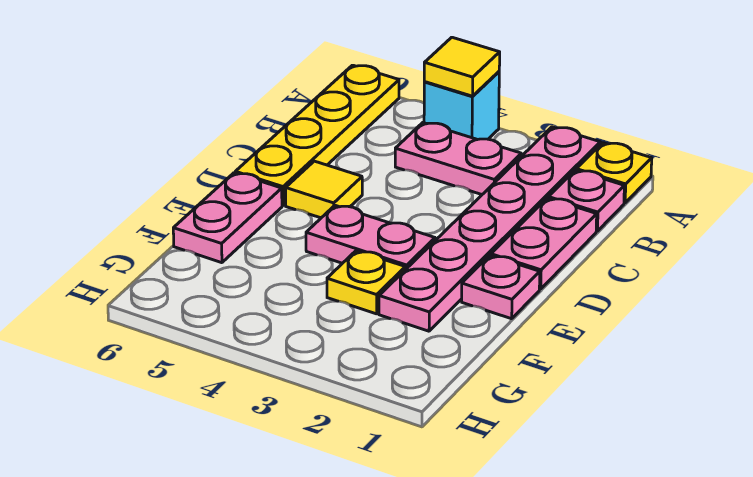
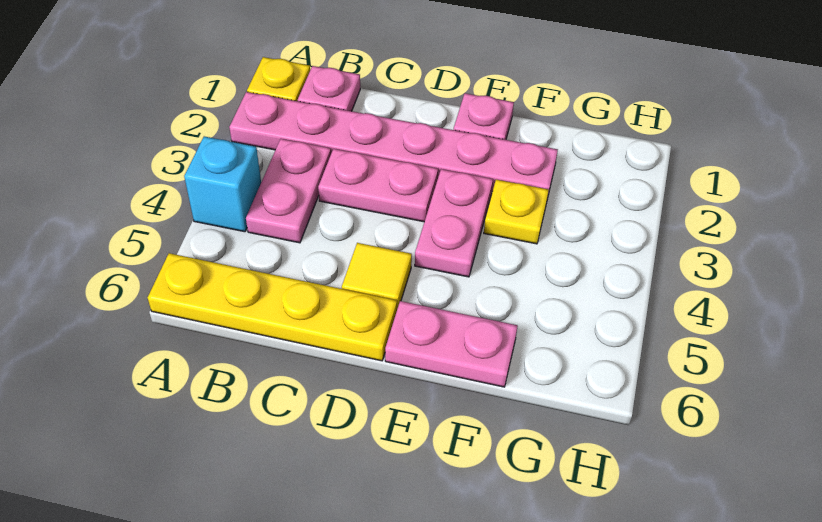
yellow tile A4 level 2 -> none
pink plate C1:D1 level 1 -> pink plate C3:D3 level 1

